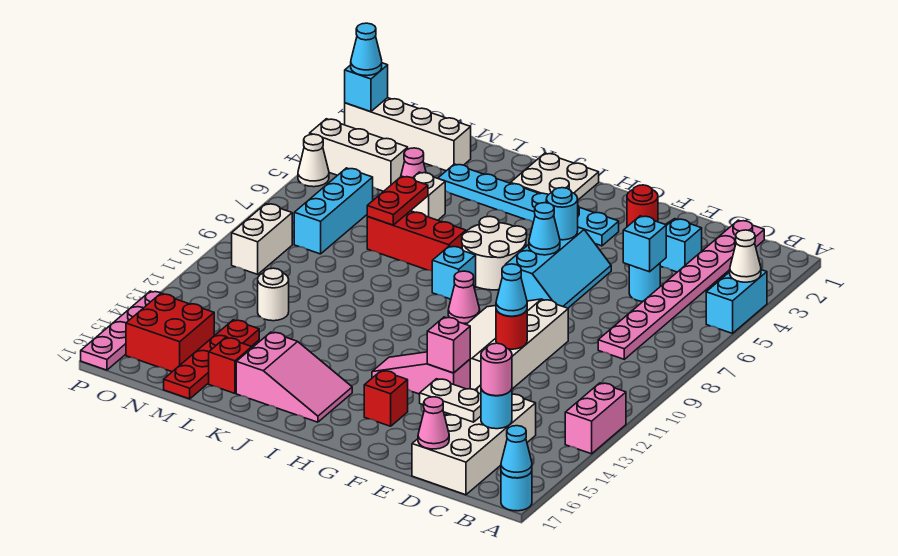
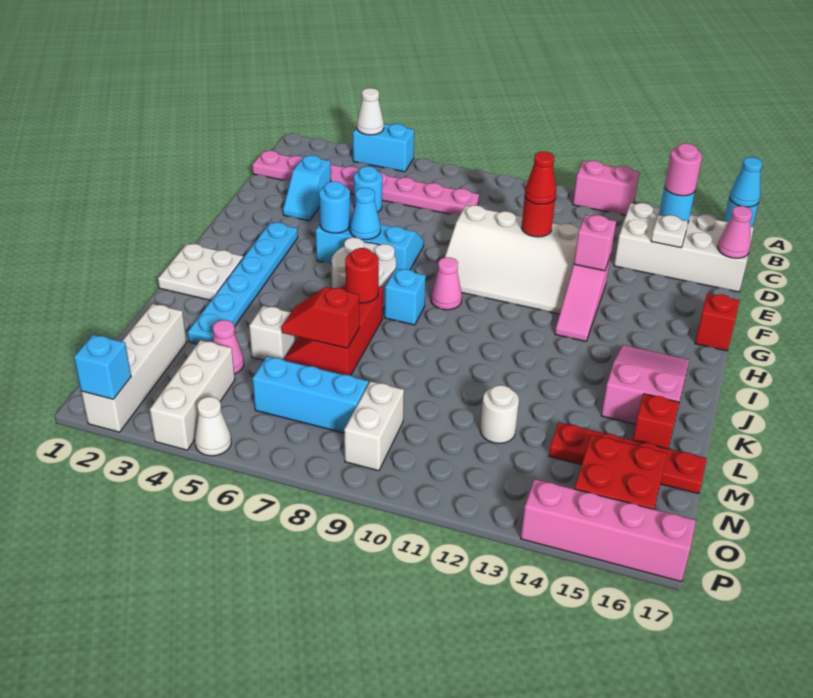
cyan brick D5 level 2 -> none
white plate D15:E15 level 2 -> white plate D15 level 2
cyan cone E11 level 3 -> red cone E11 level 3
red round brick F2 level 1 -> red round brick J7 level 2
red brick G15 level 1 -> red brick G17 level 1
red plate L6:L7 level 2 -> red slope L6:L7 level 2 top 7
white brick O9:O10 level 1 -> white brick N9:O9 level 1
cyan cone P2 level 3 -> none
pink plate P14:P17 level 1 -> pink brick P14:P17 level 1

